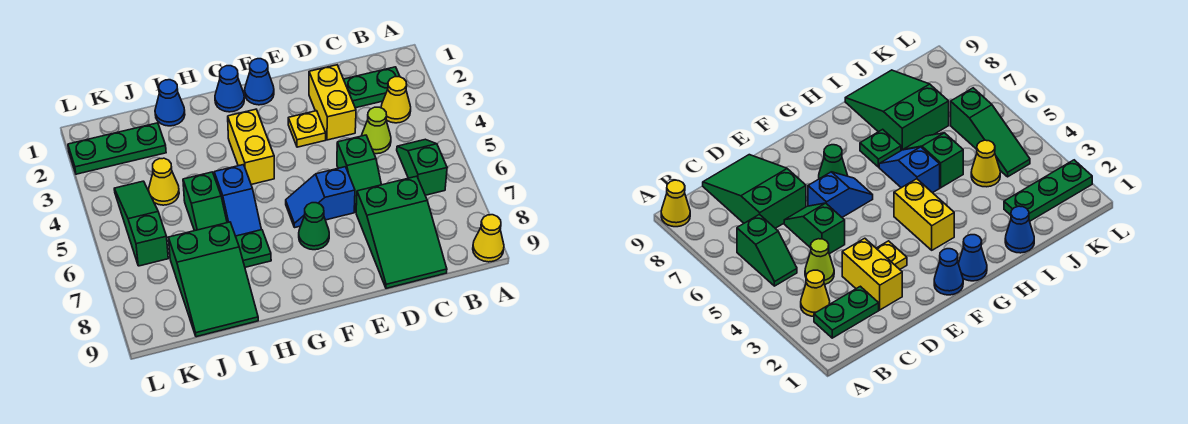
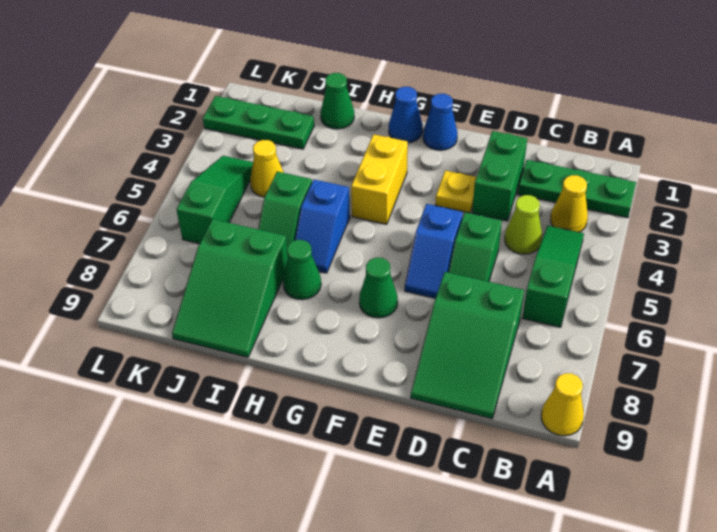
green plate B2:C2 level 1 -> green plate A2:C2 level 1
green slope B5:B6 level 1 top 6 -> green slope B4:B6 level 1 top 6
yellow brick D2:D3 level 1 -> green brick D2:D3 level 1
blue slope E6:F6 level 1 top E -> blue slope E5:E6 level 1 top 5
green plate H7 level 1 -> green cone H7 level 1
blue cone I1 level 1 -> green cone I1 level 1

